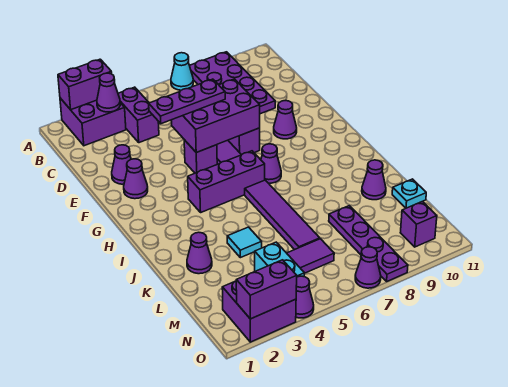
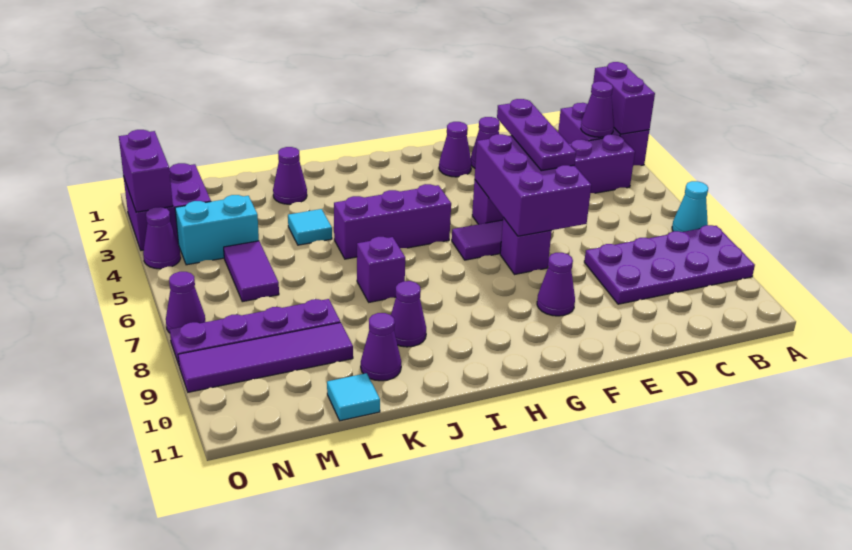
purple brick H4:H6 level 1 -> purple brick H5:J5 level 1
purple cone H7 level 1 -> purple cone J9 level 1
purple tile I6:L6 level 1 -> purple tile L9:O9 level 1
cyan plate L11 level 1 -> cyan tile L11 level 1
purple brick N10 level 1 -> purple brick J7 level 1

